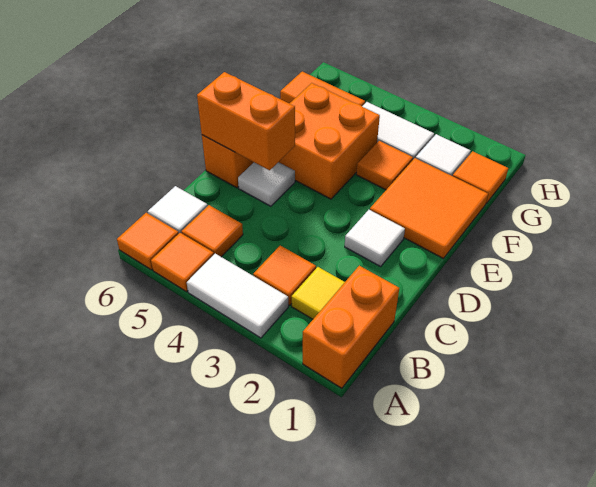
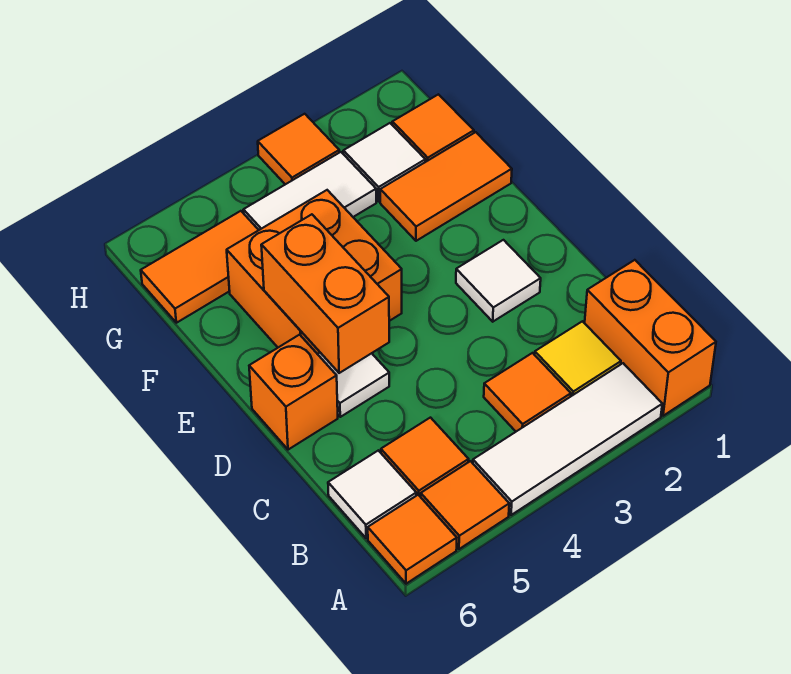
white tile A3:A4 level 1 -> white tile A2:A4 level 1
orange brick D5:D6 level 2 -> orange brick D5:E5 level 2
orange tile E1:F2 level 1 -> orange tile F1:F2 level 1
orange tile F3 level 1 -> orange tile H3 level 1

